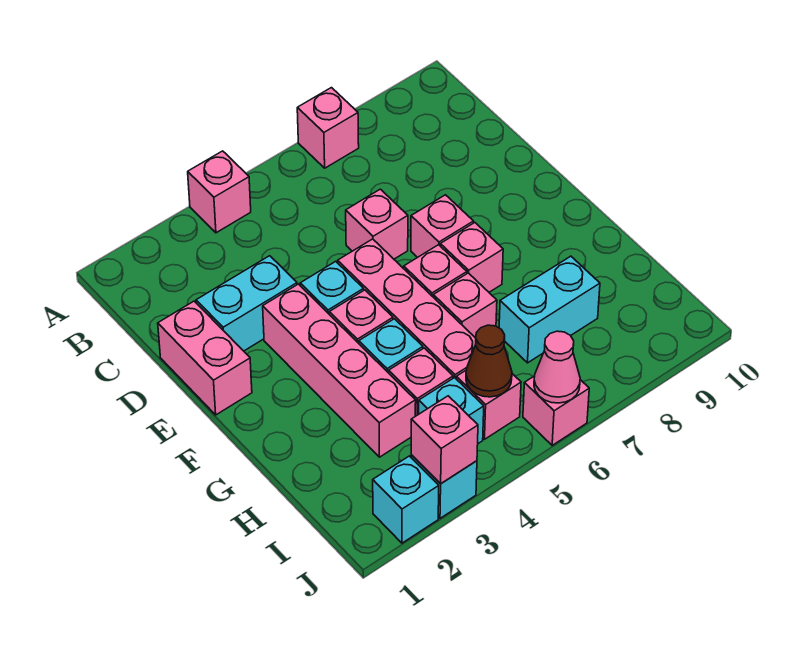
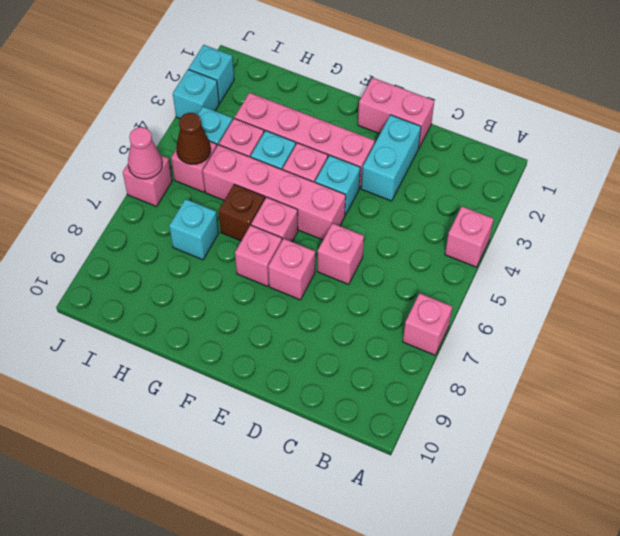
pink brick G6 level 1 -> brown brick G6 level 1
cyan brick H7:H8 level 1 -> cyan brick H7 level 1
pink brick J3 level 2 -> none

